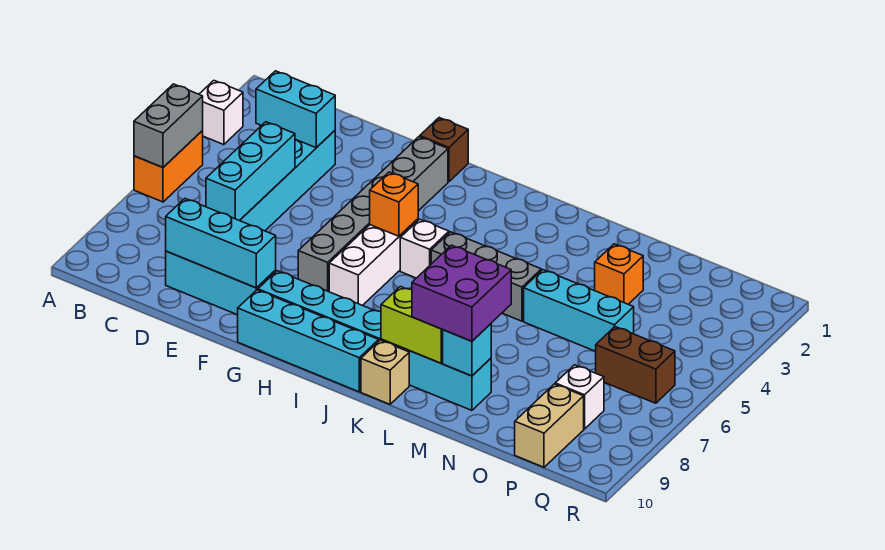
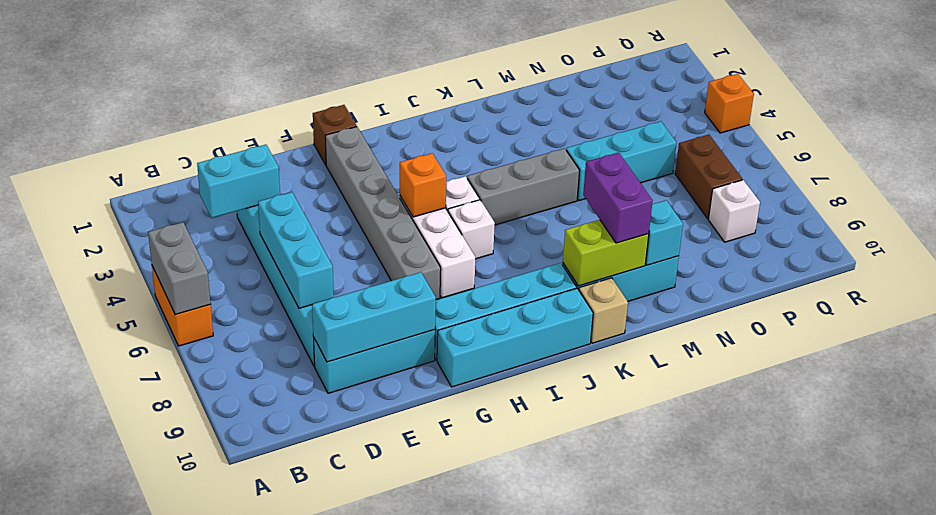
white brick A3 level 1 -> white brick I6 level 1
purple brick L8:M9 level 3 -> purple brick L8:L9 level 3
orange brick N3 level 1 -> orange brick R4 level 1
brown brick P6:Q6 level 1 -> brown brick P6:P7 level 1
tan brick P9:P10 level 1 -> none

